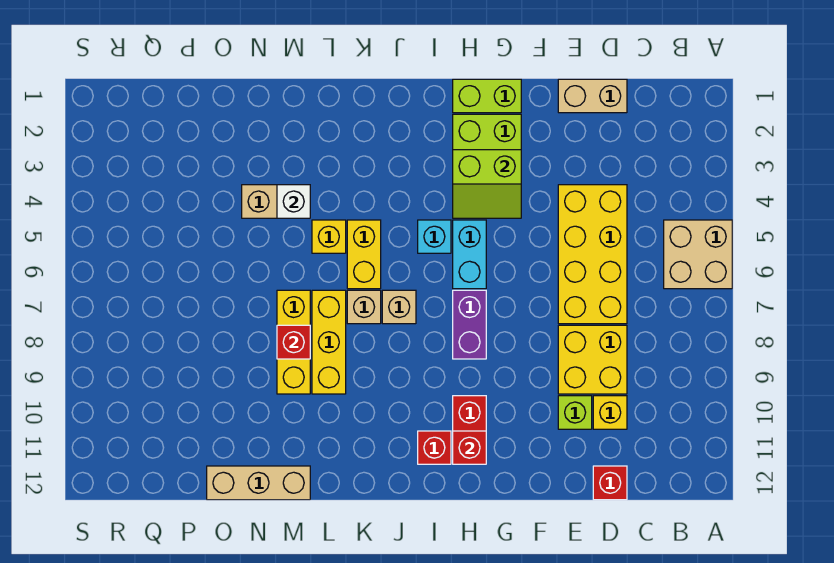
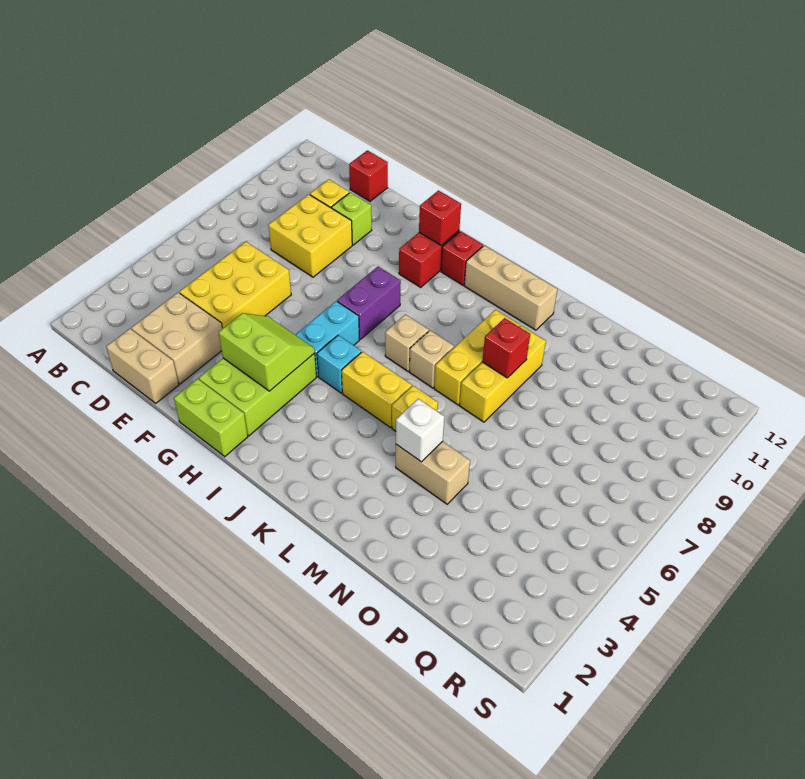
tan brick A5:B6 level 1 -> tan brick D2:E3 level 1
yellow brick D4:E7 level 1 -> yellow brick D4:E6 level 1
yellow brick K5:K6 level 1 -> yellow brick J5:K5 level 1
tan brick M12:O12 level 1 -> tan brick J11:L11 level 1

